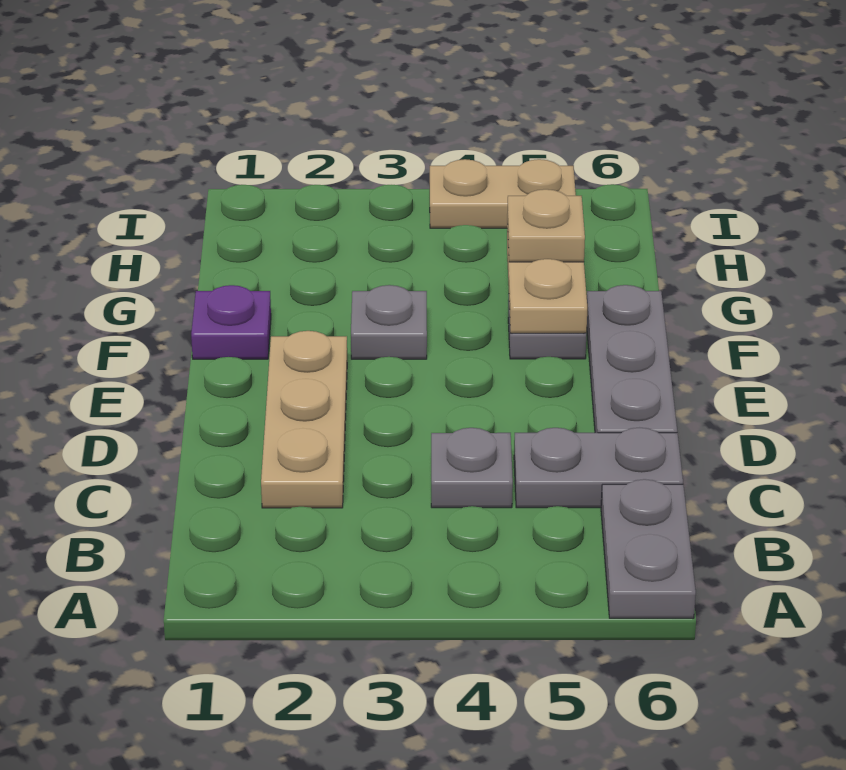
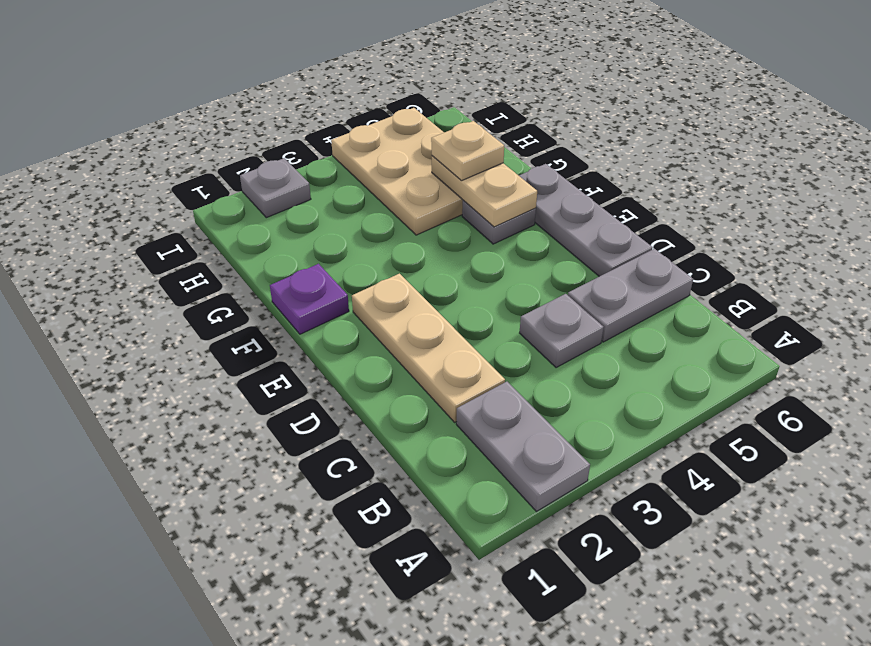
grey plate A6:B6 level 1 -> grey plate A2:B2 level 1
grey plate F3 level 1 -> grey plate I2 level 1
tan plate I4:I5 level 1 -> tan plate G4:I5 level 1

